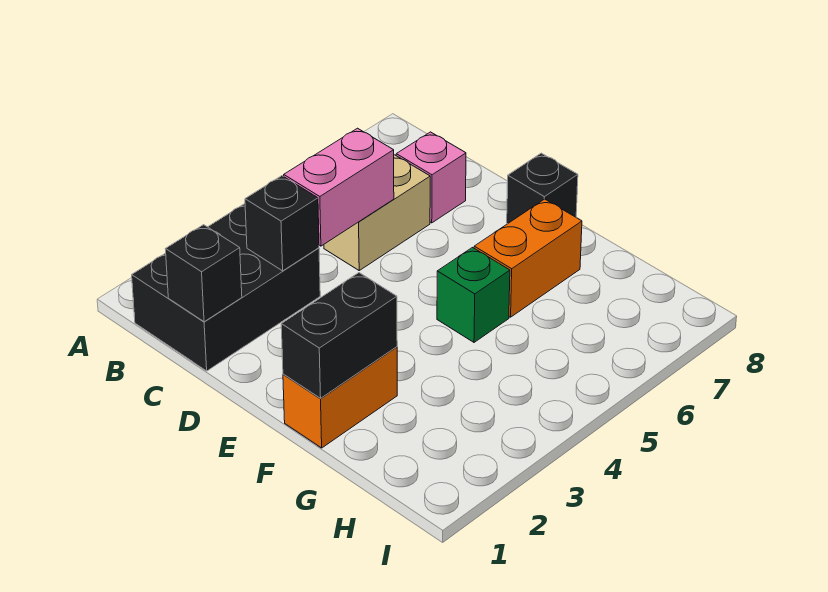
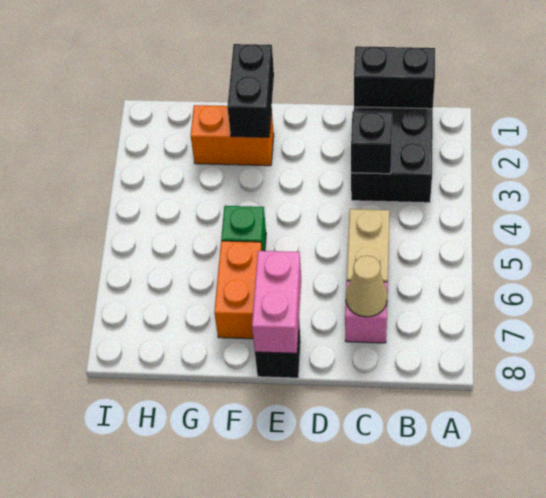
black brick C1 level 2 -> black brick B1:C1 level 2
pink brick C4:C5 level 2 -> pink brick E7:E8 level 2
none -> tan cone C7 level 2
orange brick F1:F2 level 1 -> orange brick F2:G2 level 1

